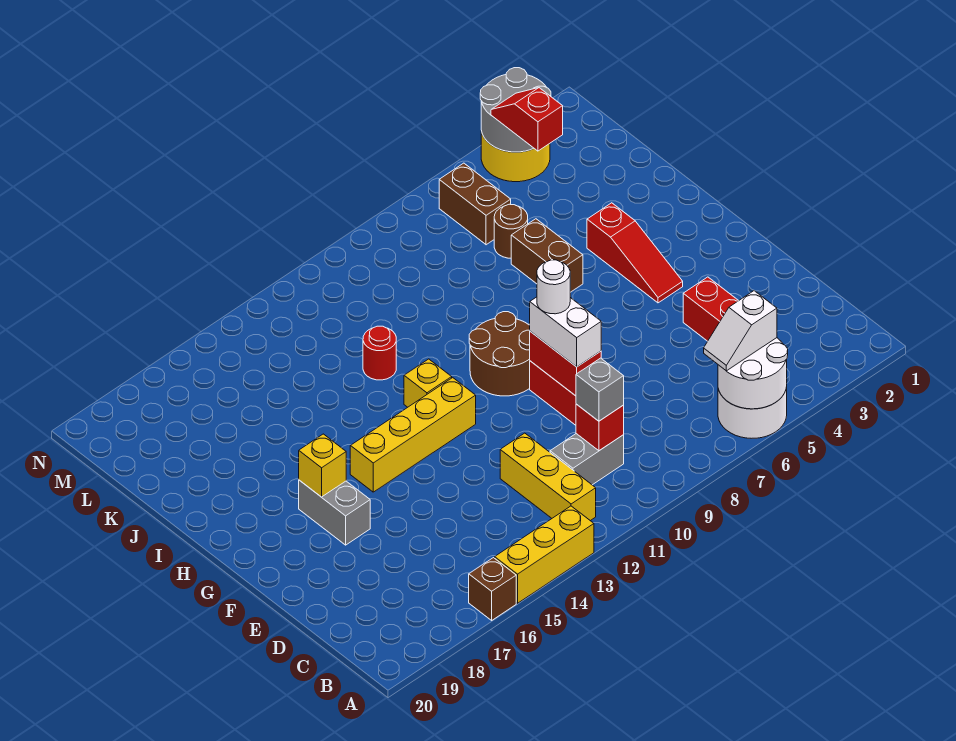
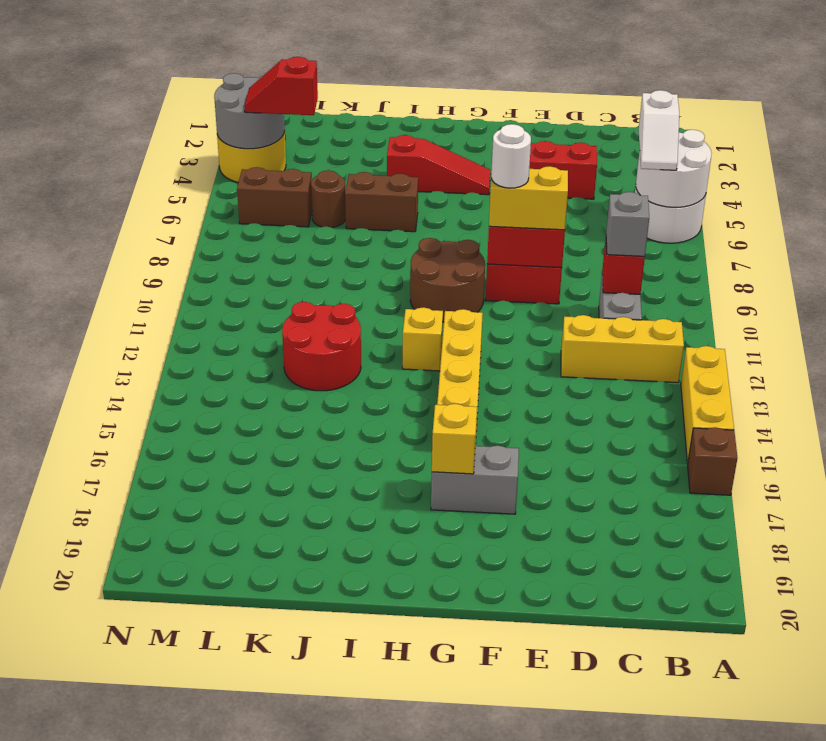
white brick E9:F9 level 3 -> yellow brick E9:F9 level 3
red round brick J12 level 1 -> red round brick J12:K13 level 1

